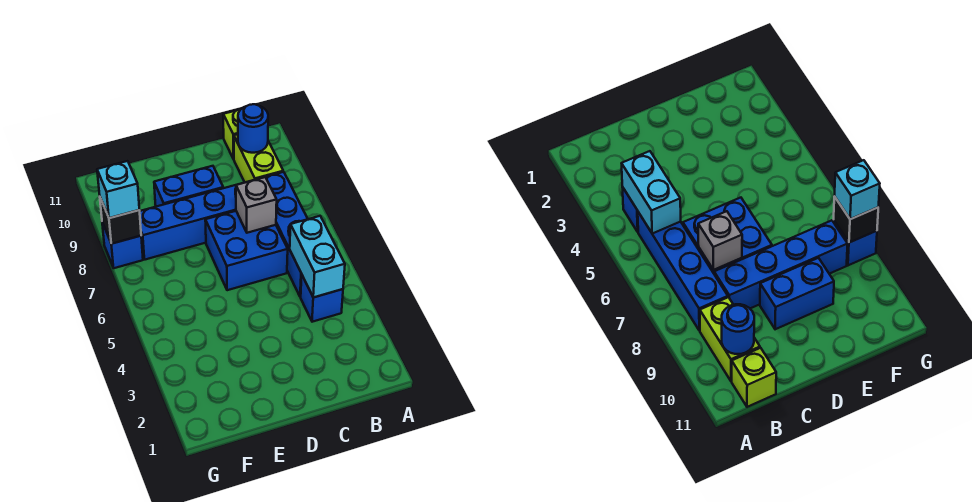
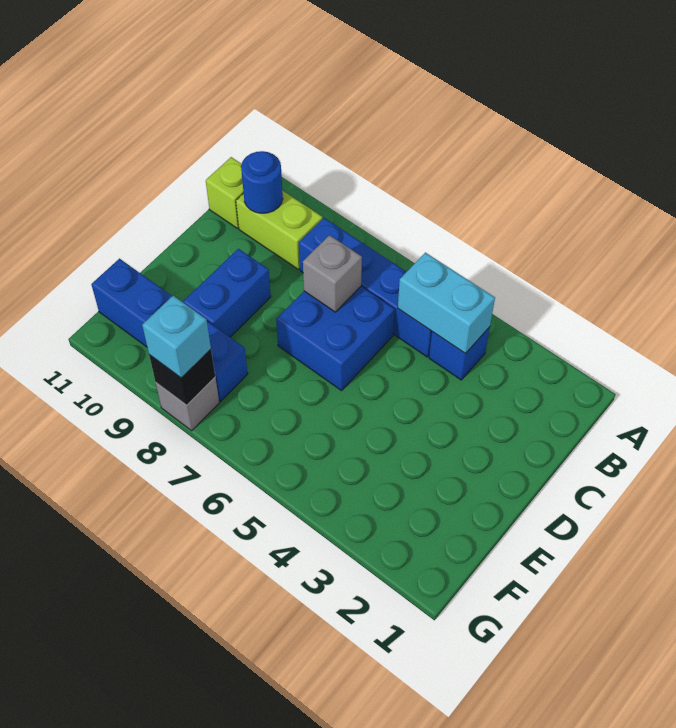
blue brick C8:F8 level 1 -> blue brick F8:F11 level 1
blue brick G8 level 1 -> grey brick G8 level 1

